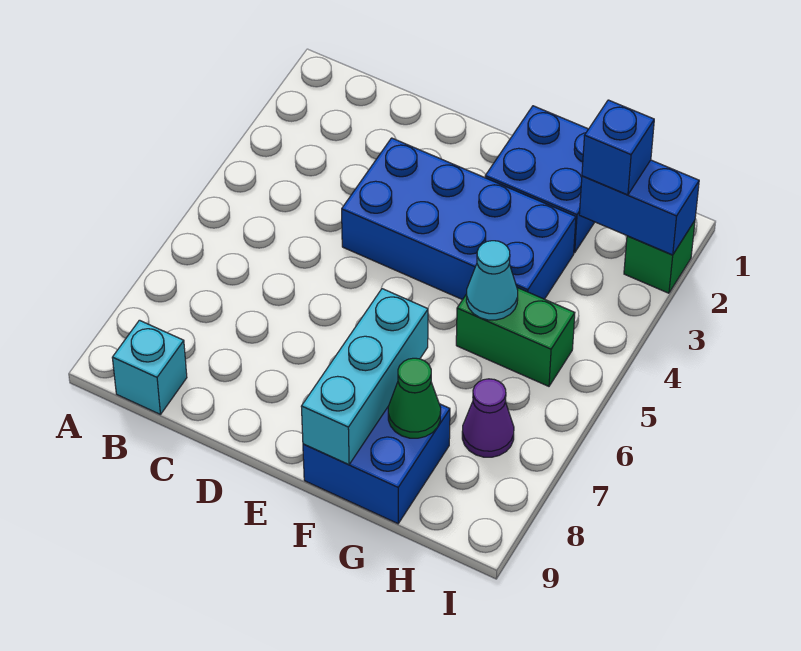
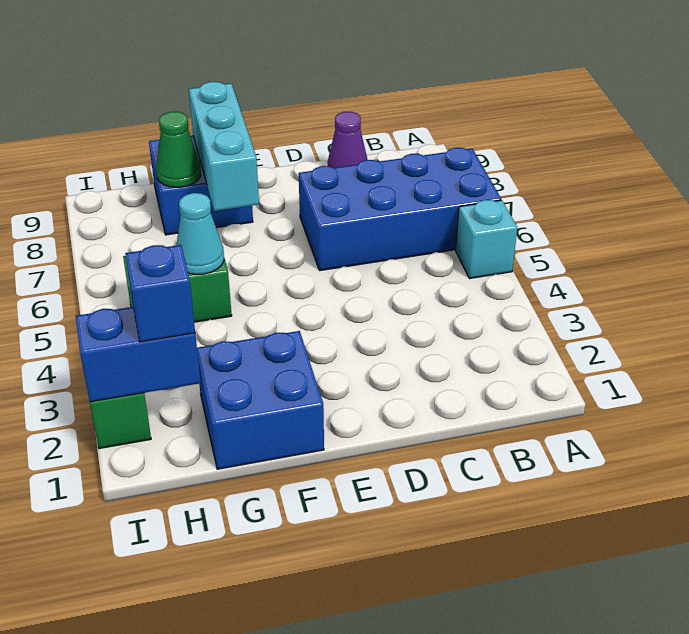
cyan brick B9 level 1 -> cyan brick A5 level 1
blue brick D3:G4 level 1 -> blue brick A6:D7 level 1
purple cone H7 level 1 -> purple cone C9 level 1

